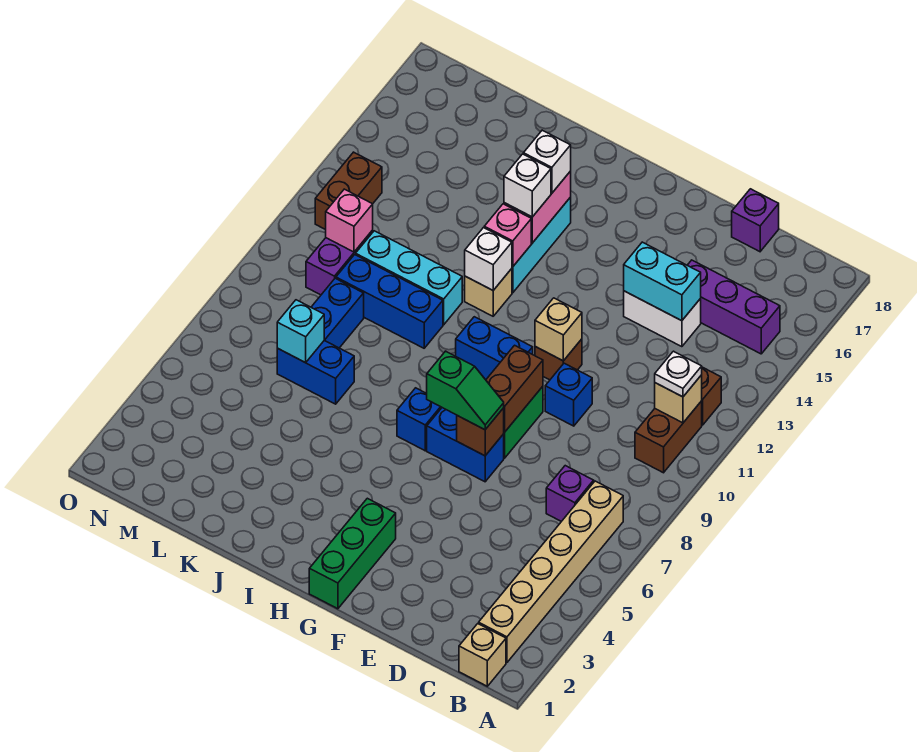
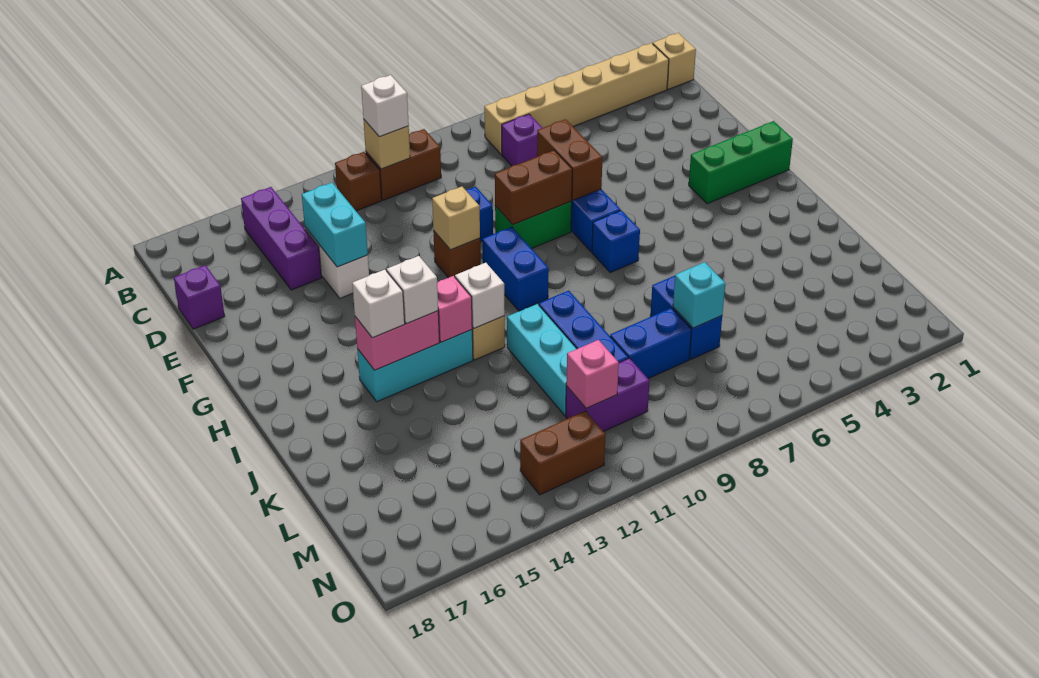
white plate B11 level 3 -> white brick B11 level 3
brown brick F7 level 2 -> brown brick E7:F7 level 2
green slope F7:G7 level 3 top G -> none

